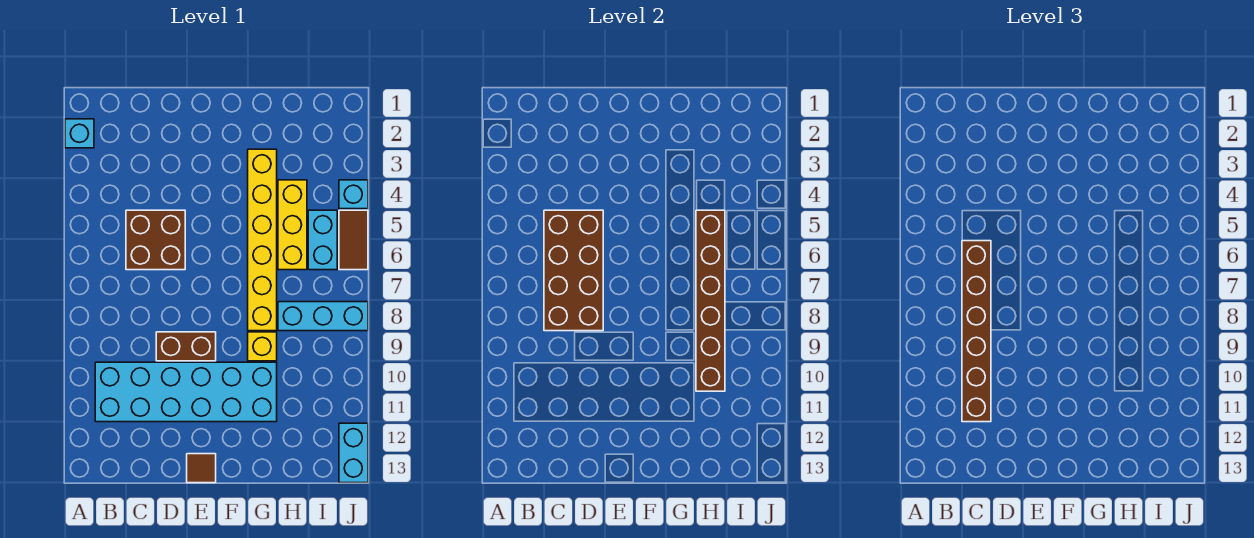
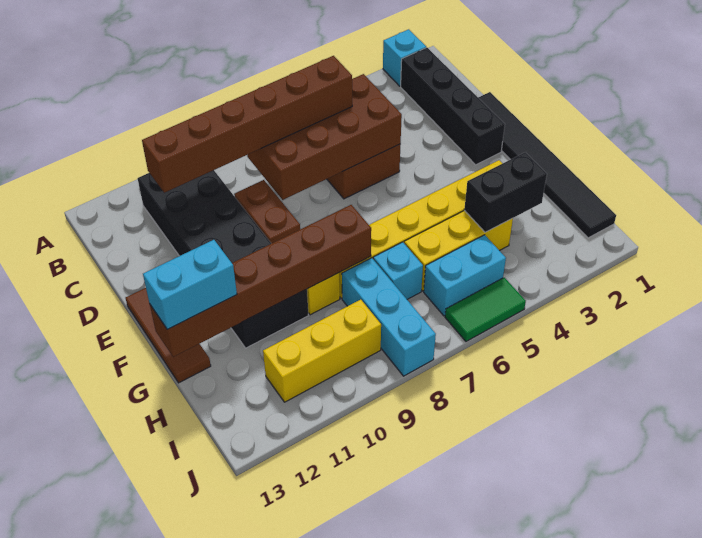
none -> black brick B2:E2 level 1
cyan brick B10:G11 level 1 -> black brick B10:G11 level 1
none -> black tile D1:I1 level 1
brown tile E13 level 1 -> brown tile E13:G13 level 1
none -> black brick H3:H4 level 2
brown brick H5:H10 level 2 -> brown brick G8:G13 level 2
none -> yellow brick I9:I11 level 1
cyan brick J4 level 1 -> cyan brick H7 level 1
brown tile J5:J6 level 1 -> green tile J5:J6 level 1
cyan brick J12:J13 level 1 -> cyan brick G12:G13 level 3

